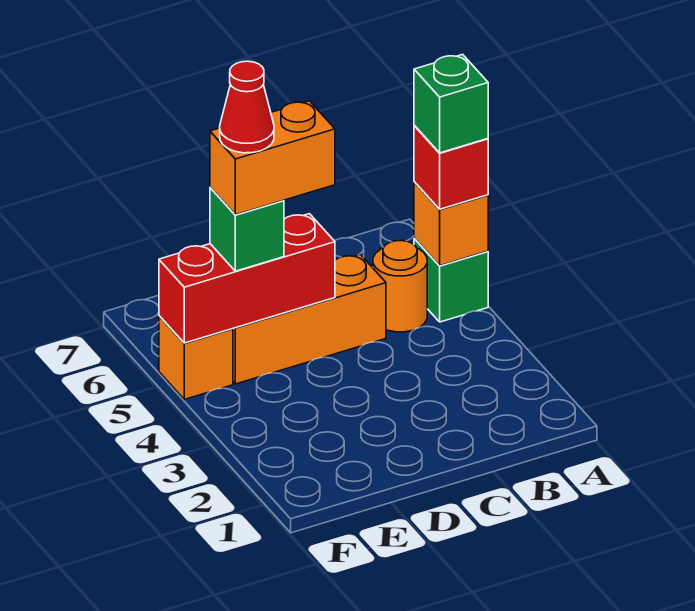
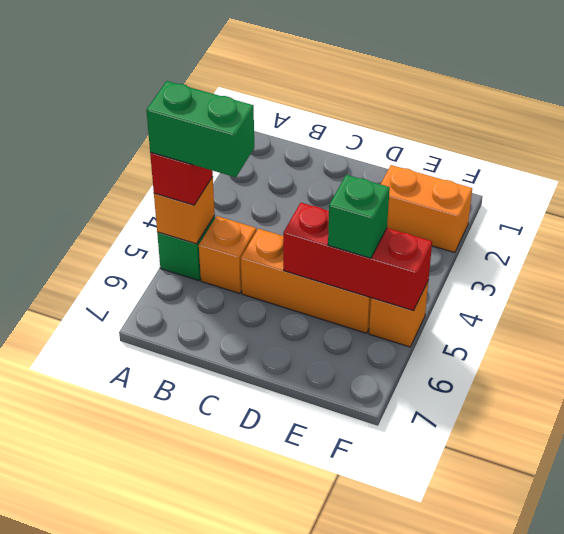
green brick A5 level 4 -> green brick A5:B5 level 4
orange round brick B5 level 1 -> orange brick B5 level 1
orange brick D5:E5 level 4 -> orange brick E2:F2 level 1
red cone E5 level 5 -> none

